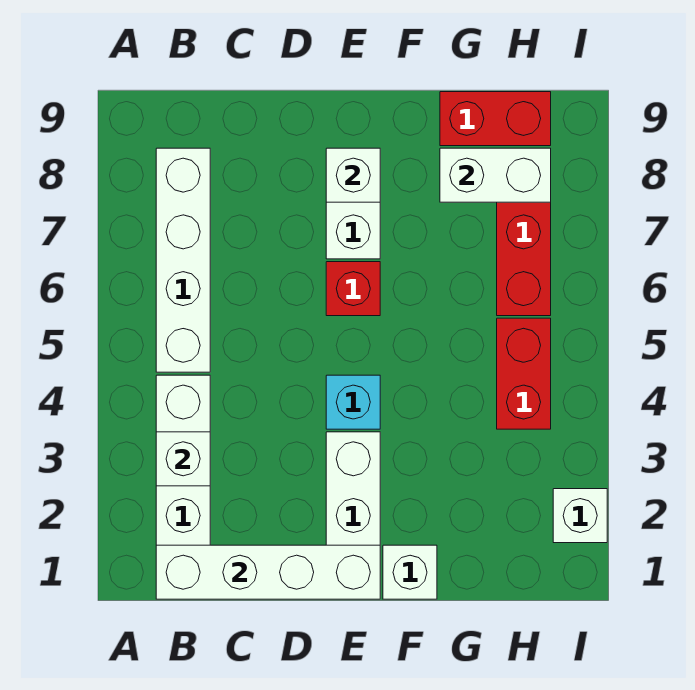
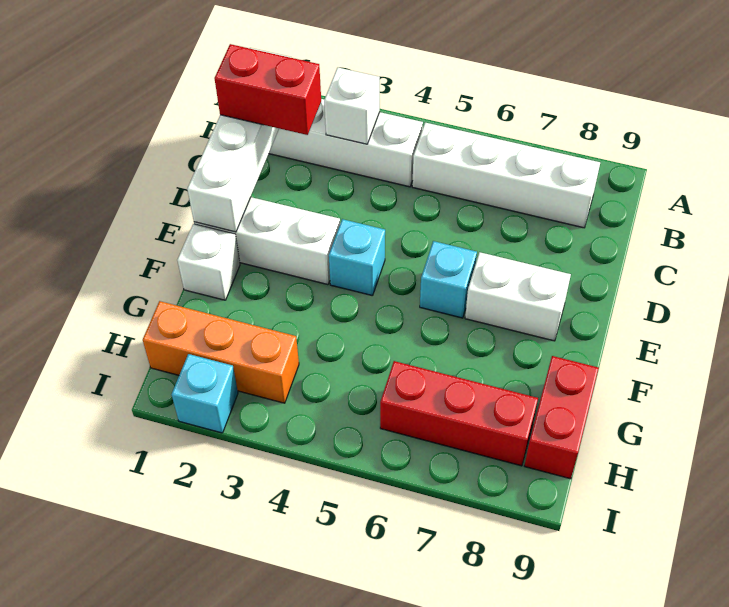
red brick E6 level 1 -> cyan brick E6 level 1
white brick E8 level 2 -> none
white brick G8:H8 level 2 -> none
none -> orange brick H1:H3 level 1
red brick H4:H5 level 1 -> red brick C1:C2 level 3
white brick I2 level 1 -> cyan brick I2 level 1

